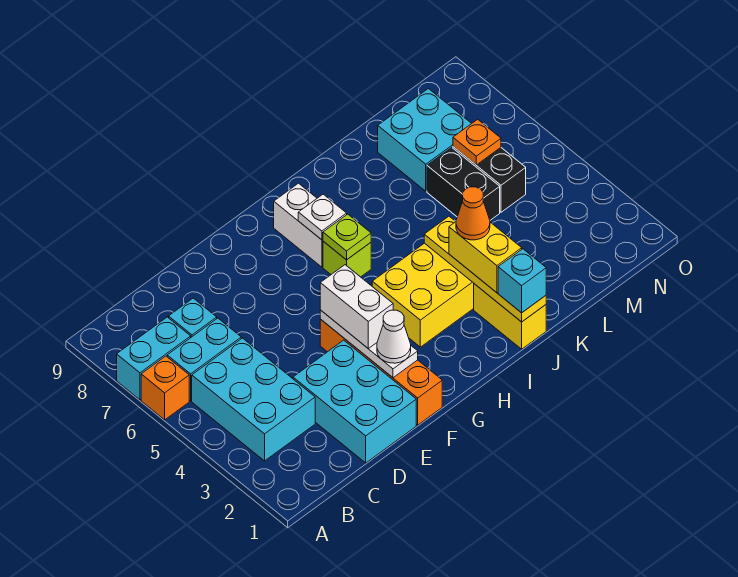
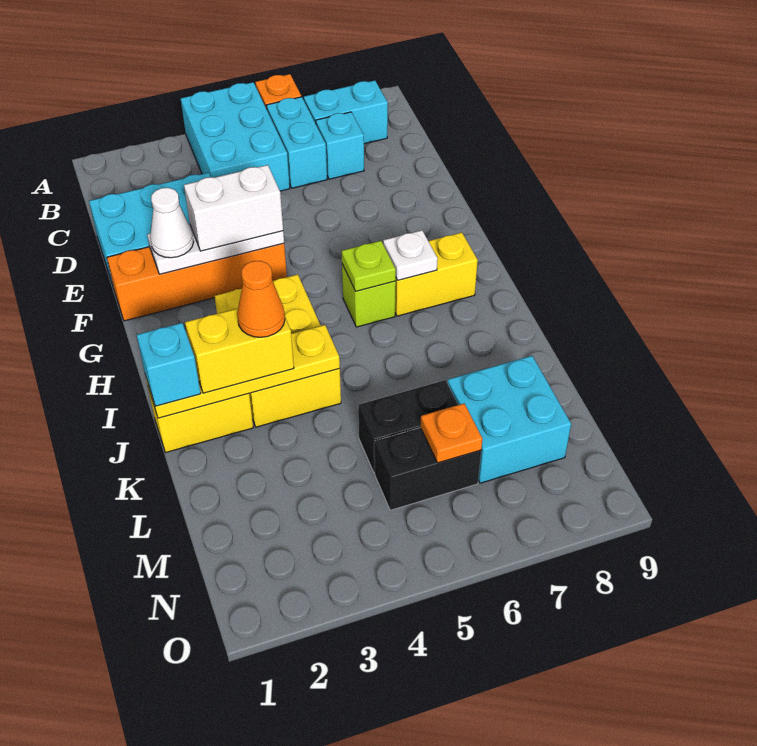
cyan brick A7:B7 level 1 -> cyan brick B7:B8 level 1
cyan brick B3:C5 level 1 -> cyan brick A4:C5 level 1
white brick H7:H8 level 1 -> yellow brick H7:H8 level 1

